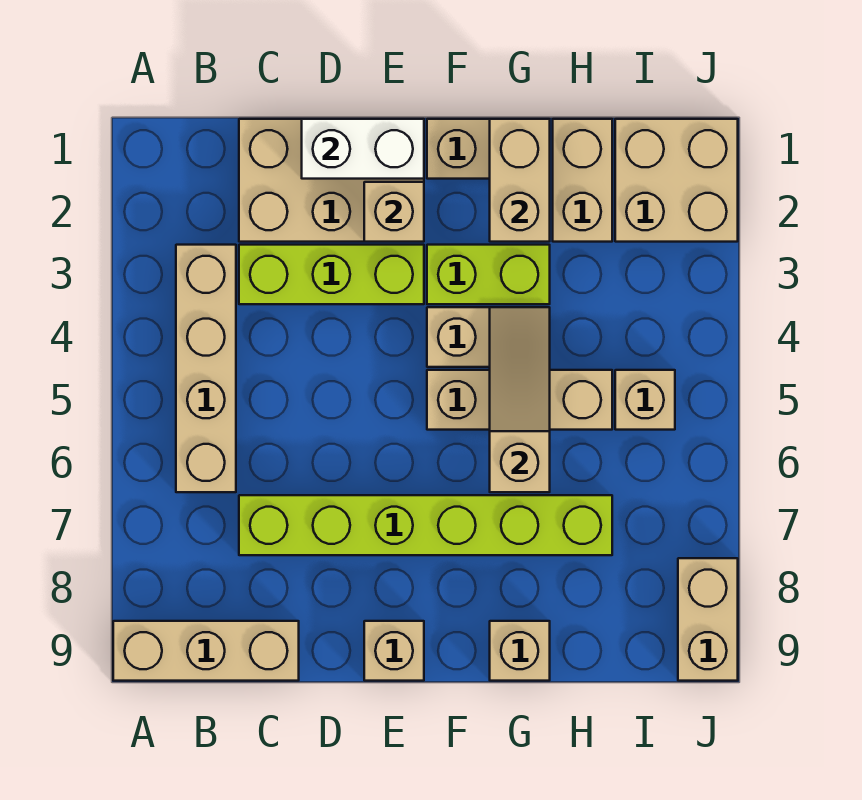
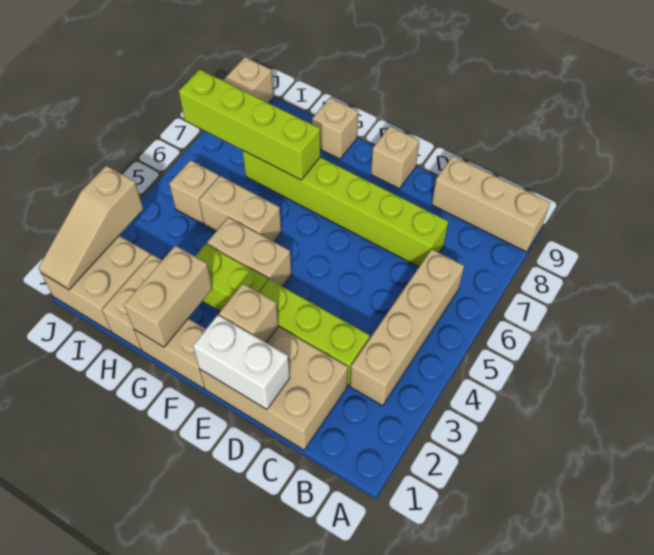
tan brick F5:H5 level 1 -> tan brick G5:H5 level 1
tan slope G4:G6 level 2 top 6 -> tan slope J1:J3 level 2 top 3
none -> lime brick G7:J7 level 2

